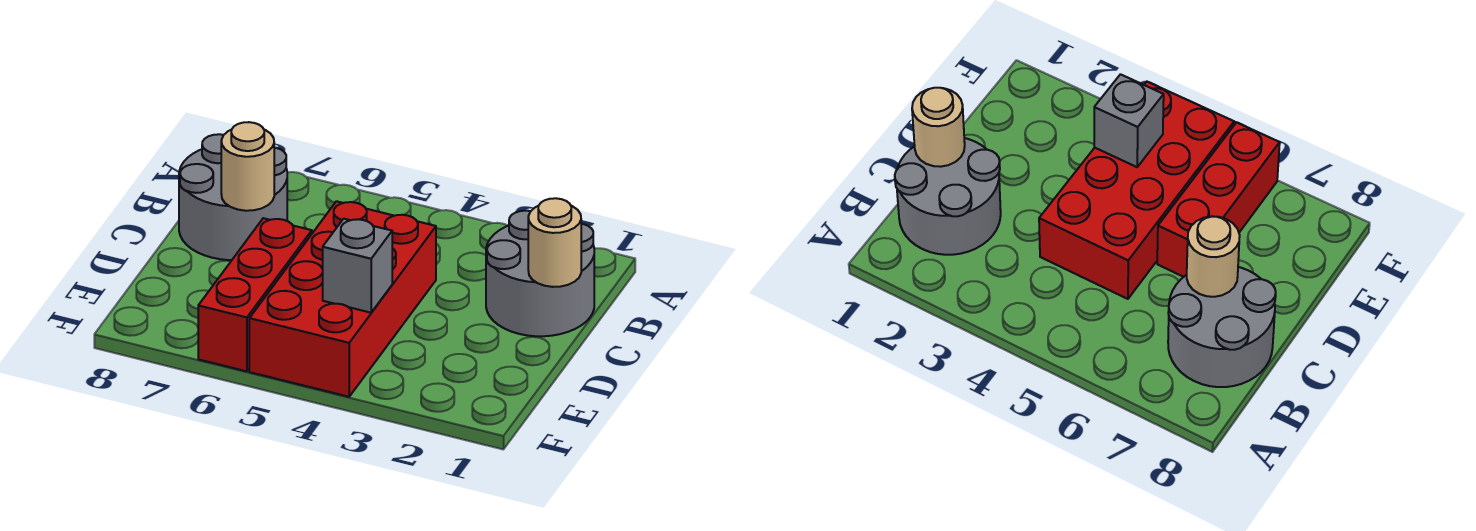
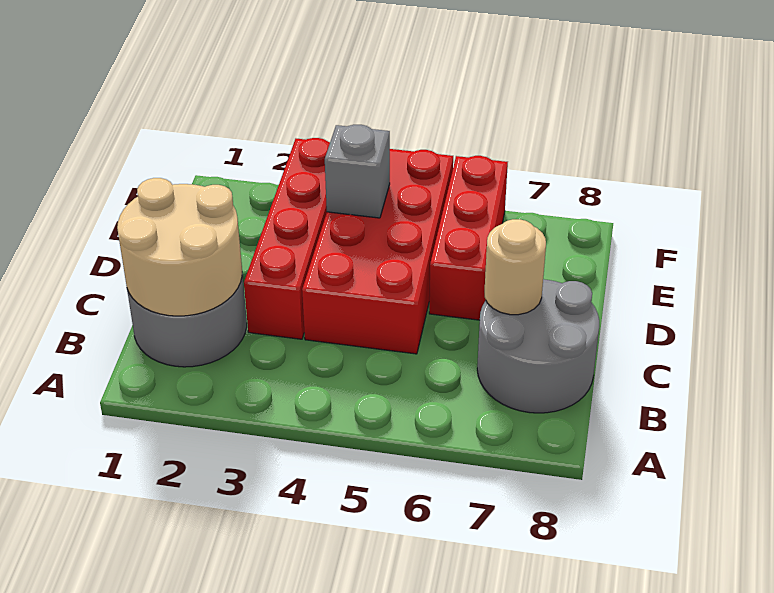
tan round brick C1 level 2 -> tan round brick B1:C2 level 2
none -> red brick C3:F3 level 1

